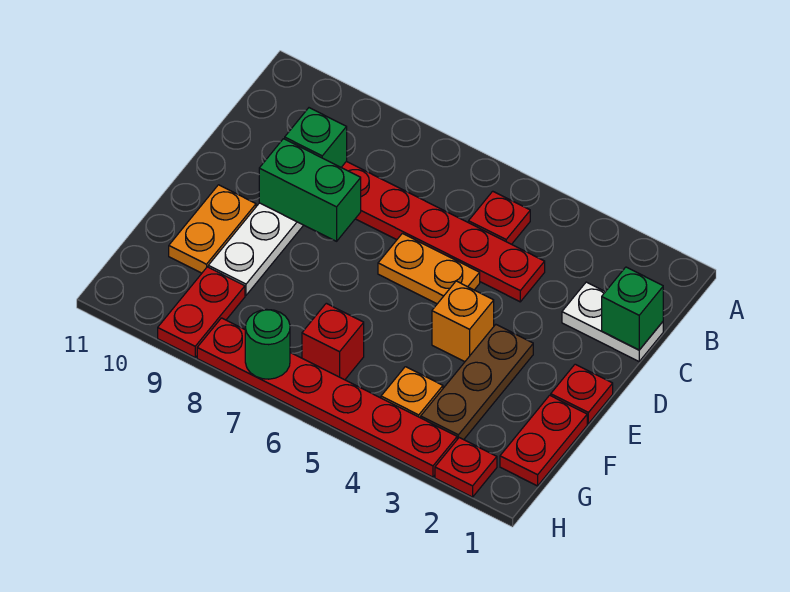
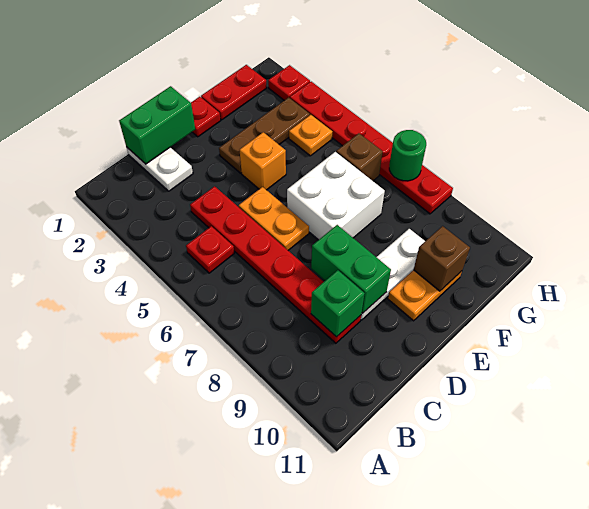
green brick C1 level 2 -> green brick C1:D1 level 2
none -> white brick E6:F7 level 1
none -> brown brick F10 level 2
red brick G6 level 1 -> brown brick G6 level 1
red plate G9:H9 level 1 -> none

